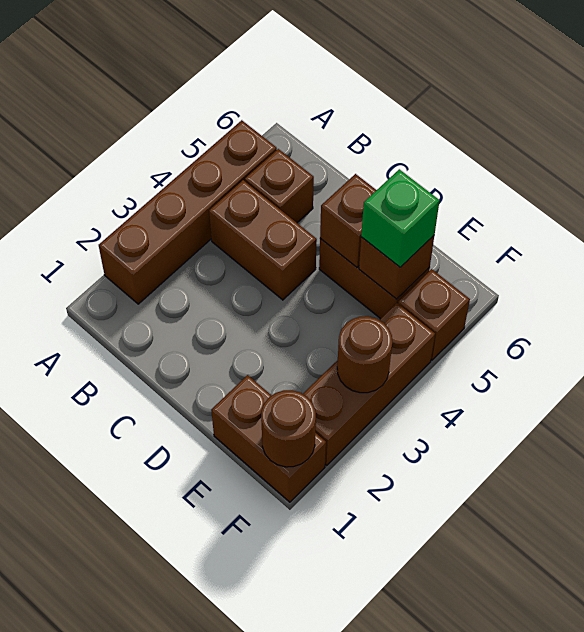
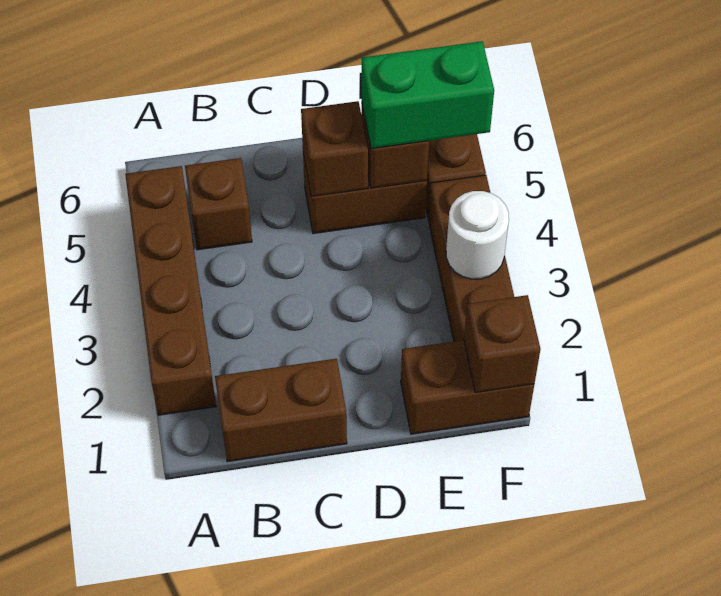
brown brick B4:C4 level 1 -> brown brick B1:C1 level 1
green brick E5 level 3 -> green brick E5:F5 level 3
brown round brick F1 level 2 -> brown brick F1 level 2
brown round brick F3 level 2 -> white round brick F3 level 2

